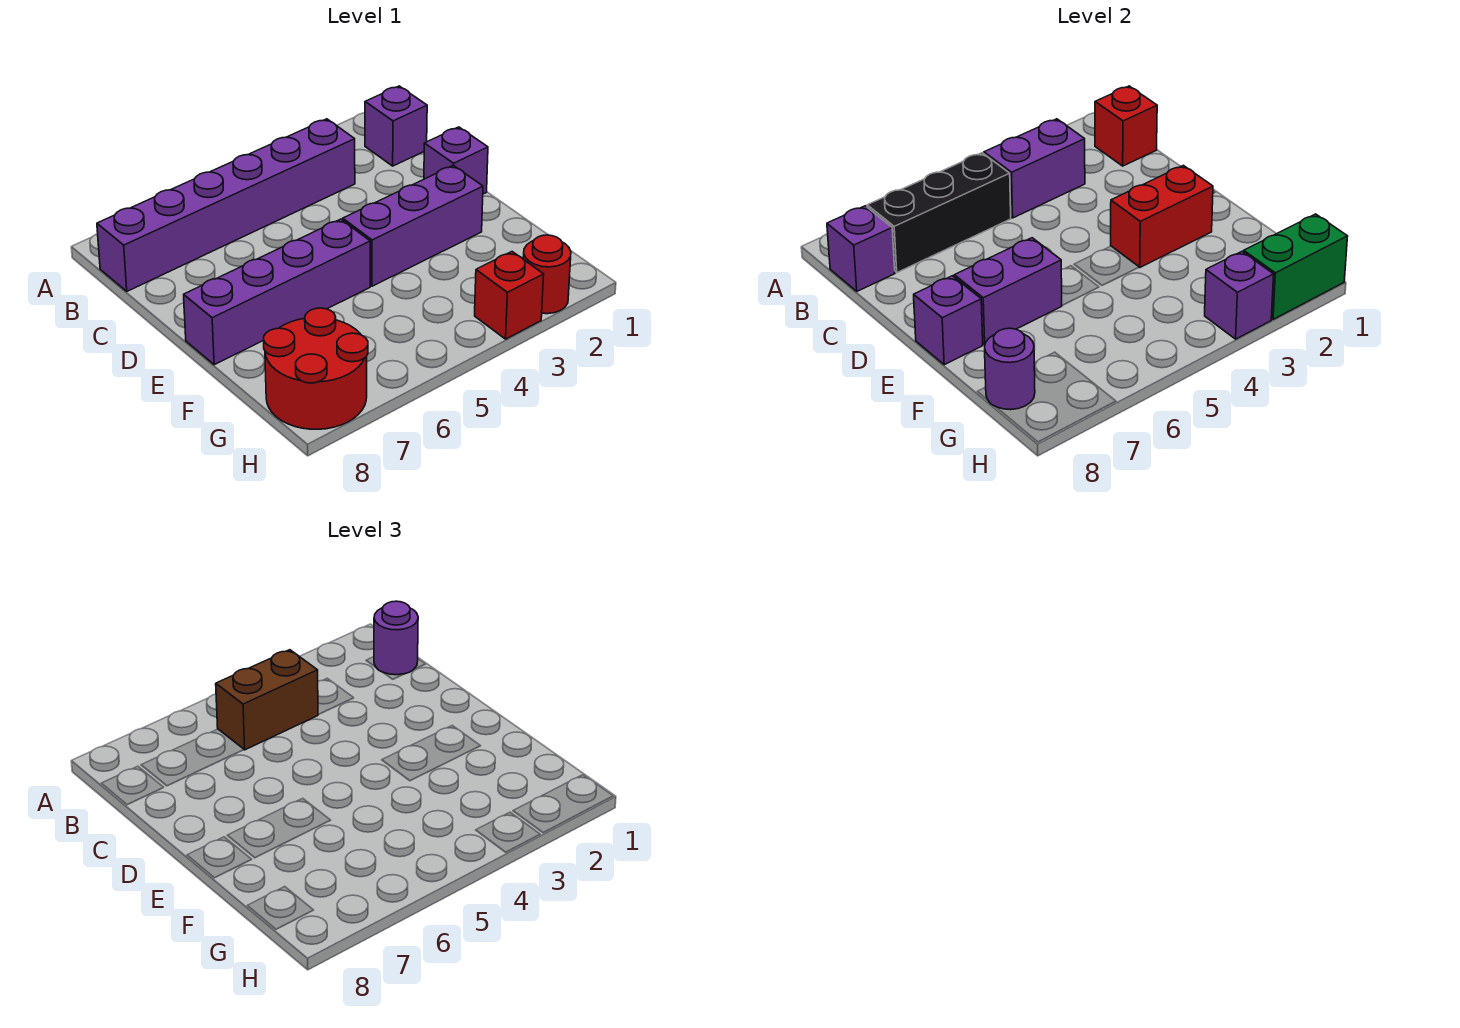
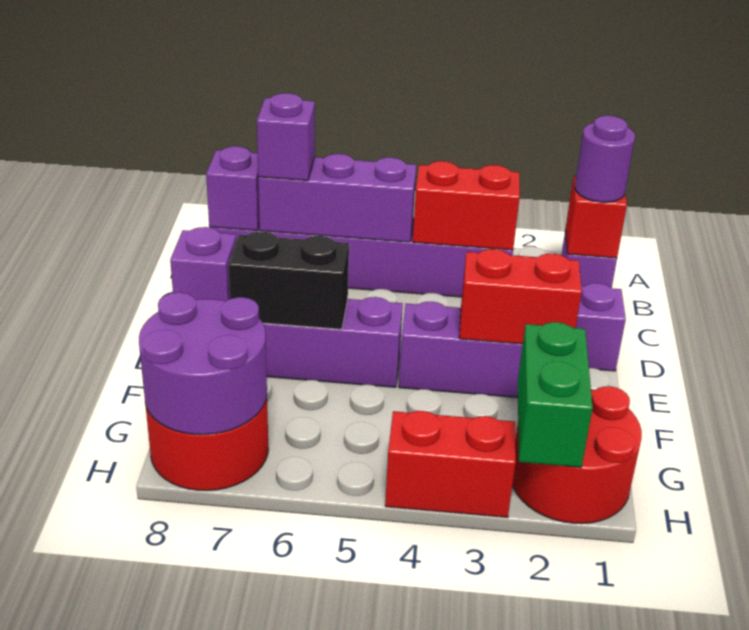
purple brick B3:B4 level 2 -> red brick B3:B4 level 2
brown brick B4:B5 level 3 -> none
black brick B5:B7 level 2 -> purple brick B5:B7 level 2
purple brick E6:E7 level 2 -> black brick E6:E7 level 2
purple round brick G8 level 2 -> purple round brick G7:H8 level 2
green brick H1:H2 level 2 -> green brick G2:H2 level 2
red round brick H2 level 1 -> red round brick G1:H2 level 1
red brick H3 level 1 -> red brick H3:H4 level 1
purple brick H3 level 2 -> purple brick B7 level 3

